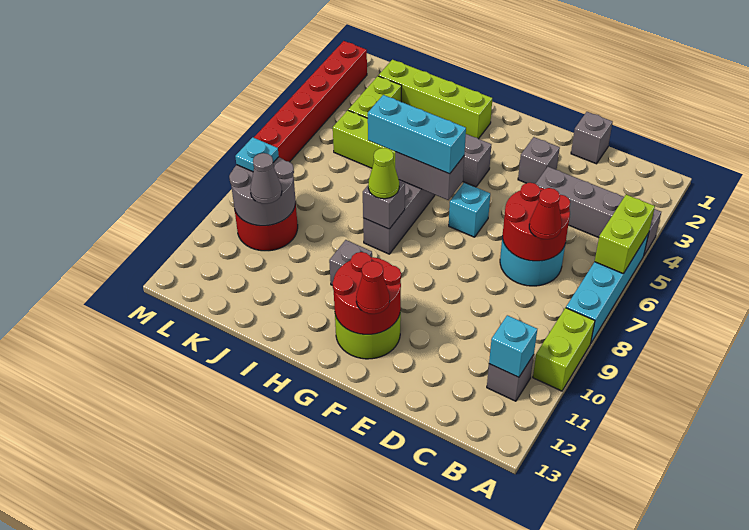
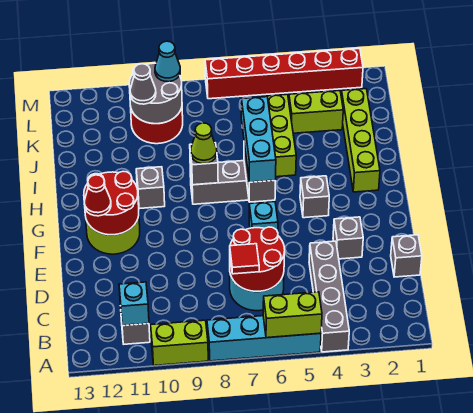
red cone C7 level 3 -> red tile C7 level 3
cyan plate L9 level 3 -> cyan cone L9 level 3

